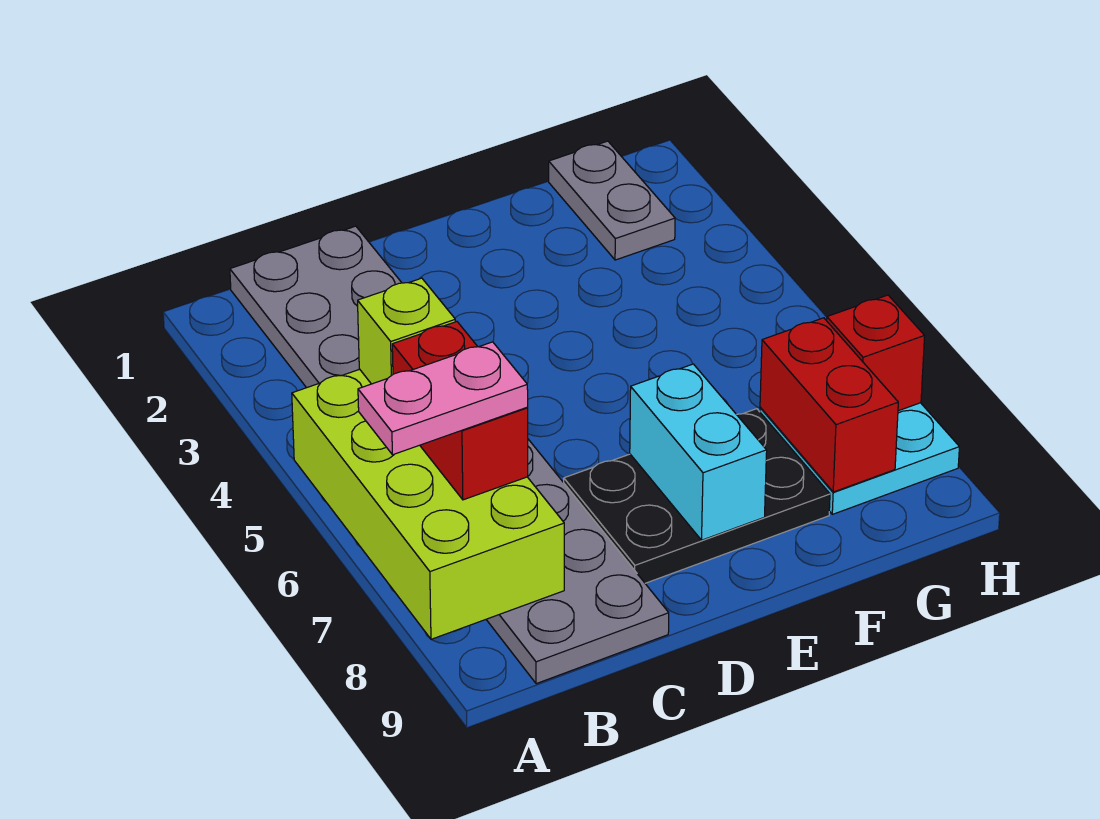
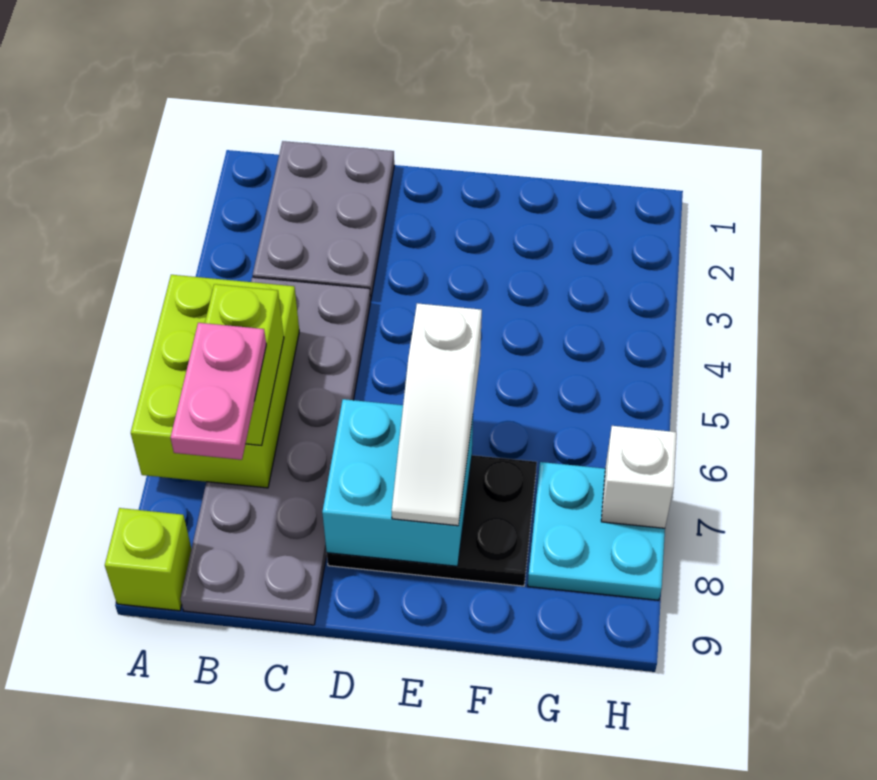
lime brick A5:B8 level 2 -> lime brick A5:B7 level 2
pink plate A7:B7 level 4 -> pink plate B7:B8 level 4
lime brick B5 level 3 -> lime brick A9 level 1
red brick B6:B7 level 3 -> lime brick B6:B7 level 3
none -> white slope E6:E8 level 3 top 6
cyan brick E7:E8 level 2 -> cyan brick D7:E8 level 2
grey plate G1:G2 level 1 -> none
red brick G7:G8 level 2 -> none
red brick H7 level 2 -> white brick H7 level 2

